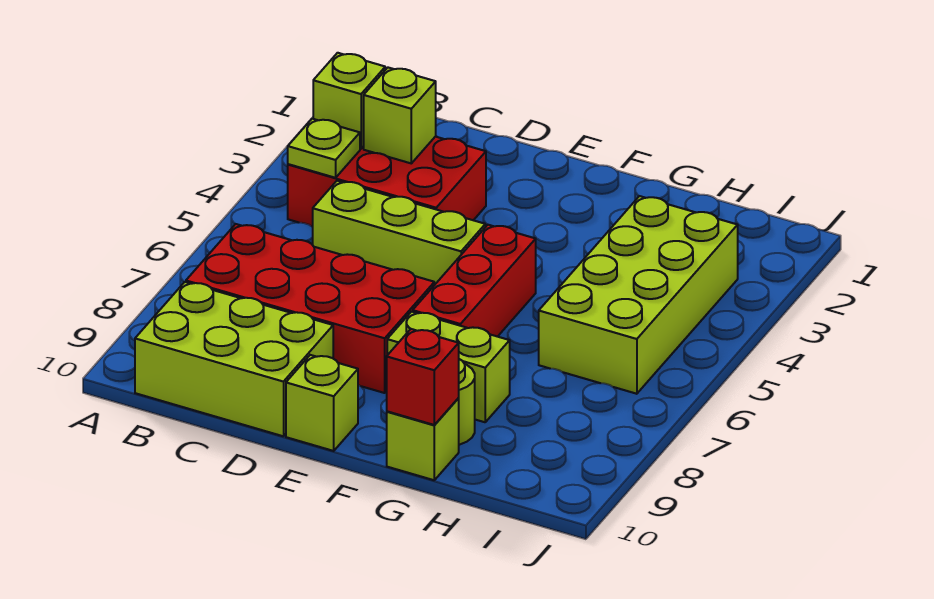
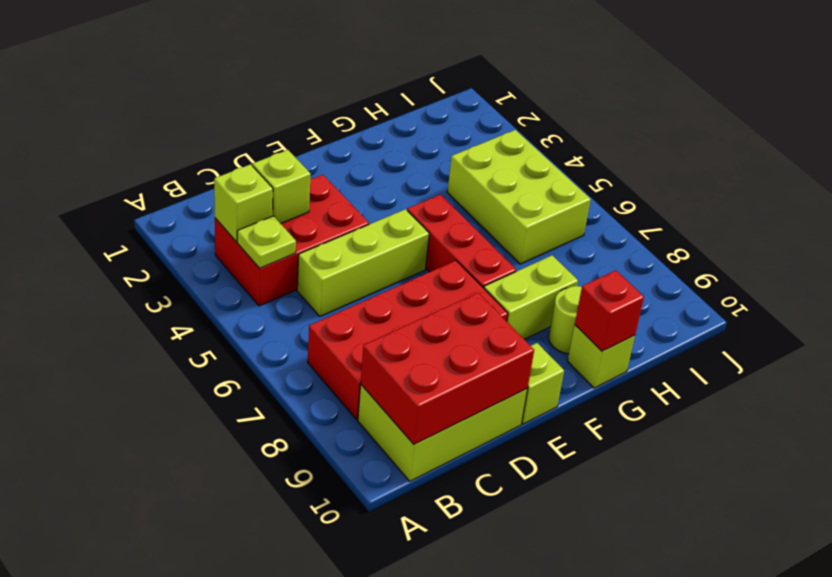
none -> red brick B9:D10 level 2
lime brick H3:I6 level 1 -> lime brick H4:I6 level 1

